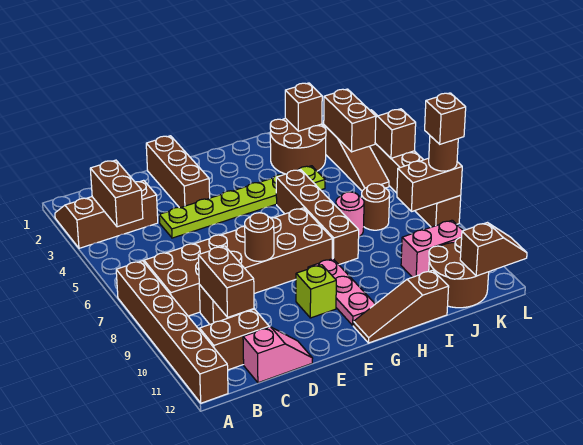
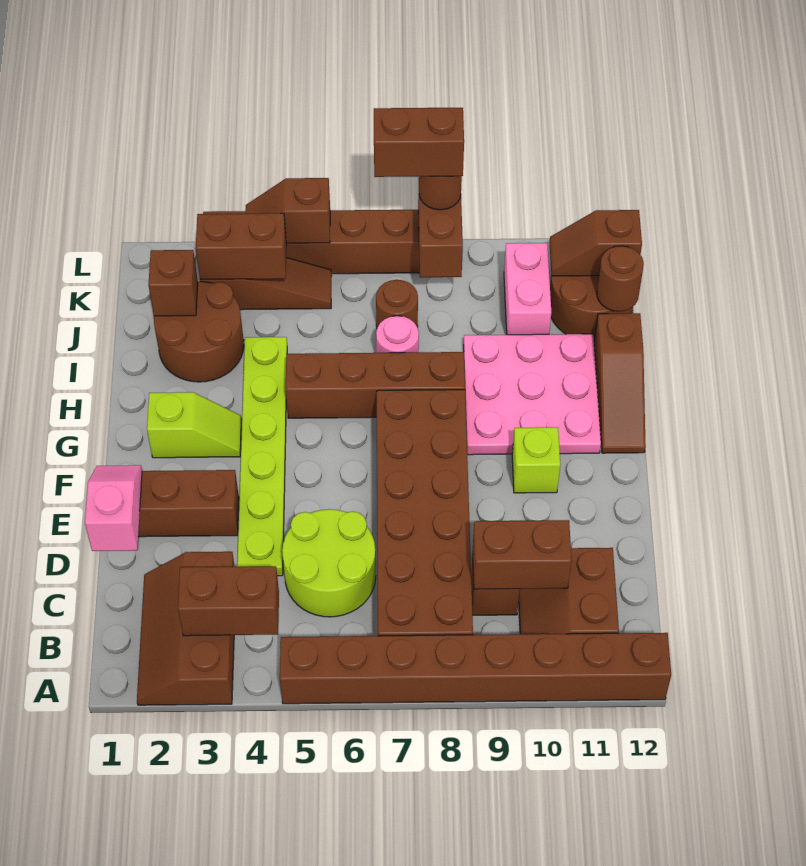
brown brick A7:A12 level 1 -> brown brick A5:A12 level 1
none -> lime round brick C5:D6 level 1
pink slope C12:D12 level 1 top C -> pink slope D1:E1 level 2 top D
brown round brick E8 level 2 -> brown round brick J12 level 2
none -> lime slope G2:G3 level 1 top 2
pink plate G9:G11 level 1 -> pink plate G9:I11 level 1
brown slope K12:L12 level 2 top K -> brown slope K11:K12 level 2 top 12
brown brick L8 level 4 -> brown brick L7:L8 level 4

